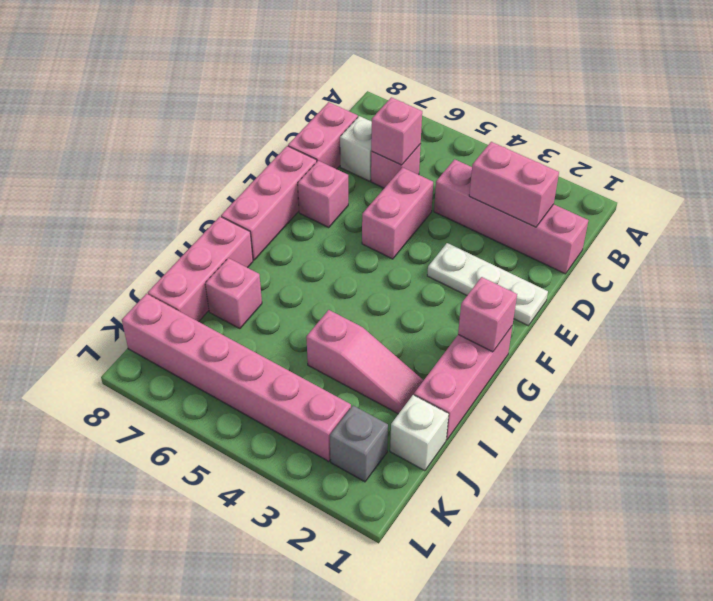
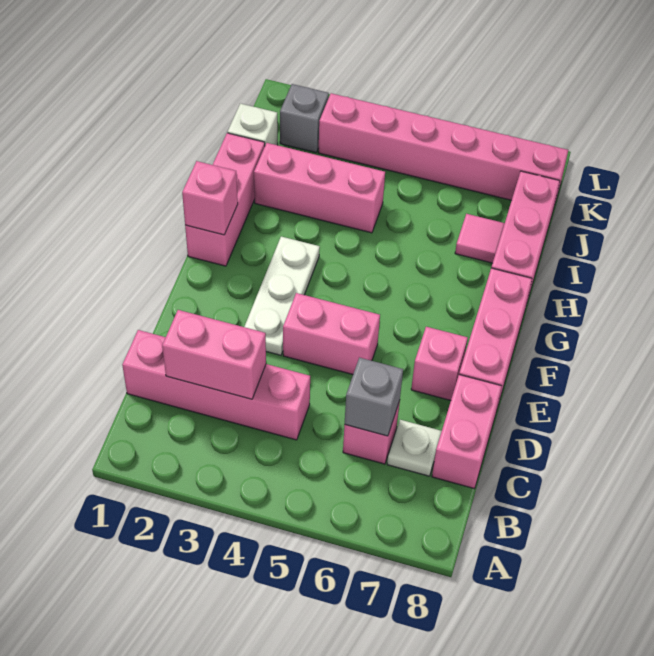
pink brick C6 level 2 -> grey brick C6 level 2
white brick C7 level 1 -> white plate C7 level 1
pink brick D5:E5 level 1 -> pink brick E4:E5 level 1
white plate E1:E3 level 1 -> white plate E3:G3 level 1
pink slope I2:I4 level 1 top 4 -> pink brick I2:I4 level 1
pink brick I7 level 1 -> pink tile I7 level 1

